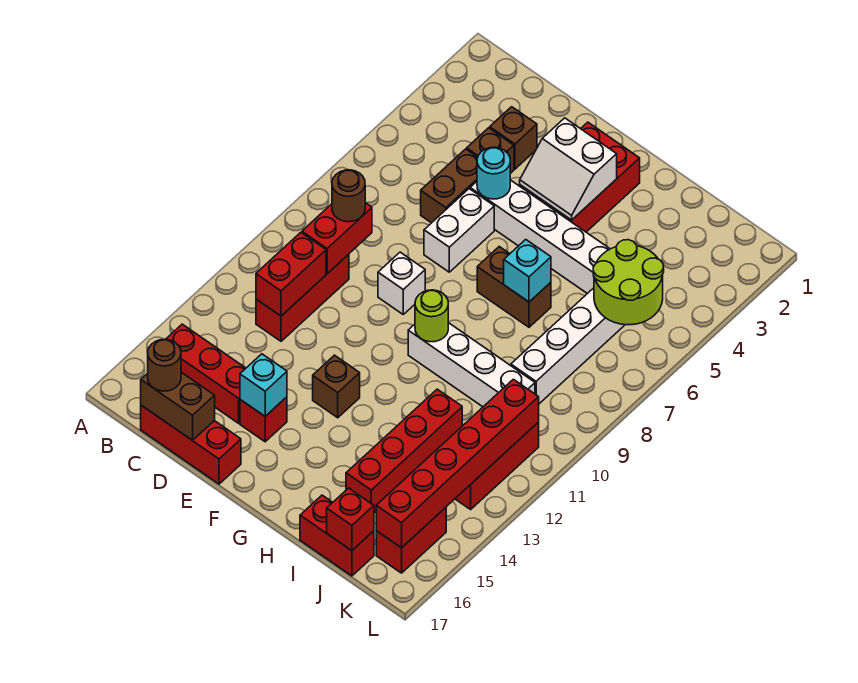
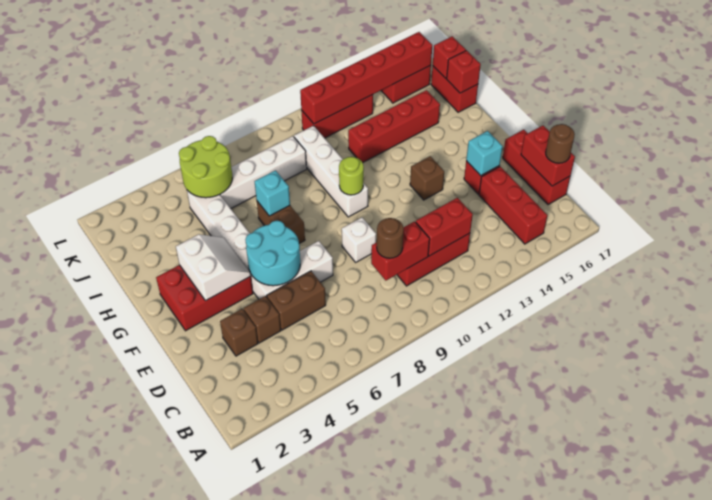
brown brick C17:D17 level 2 -> red brick C17:D17 level 2
cyan round brick E5 level 2 -> cyan round brick E5:F6 level 2
none -> red brick I17 level 2

